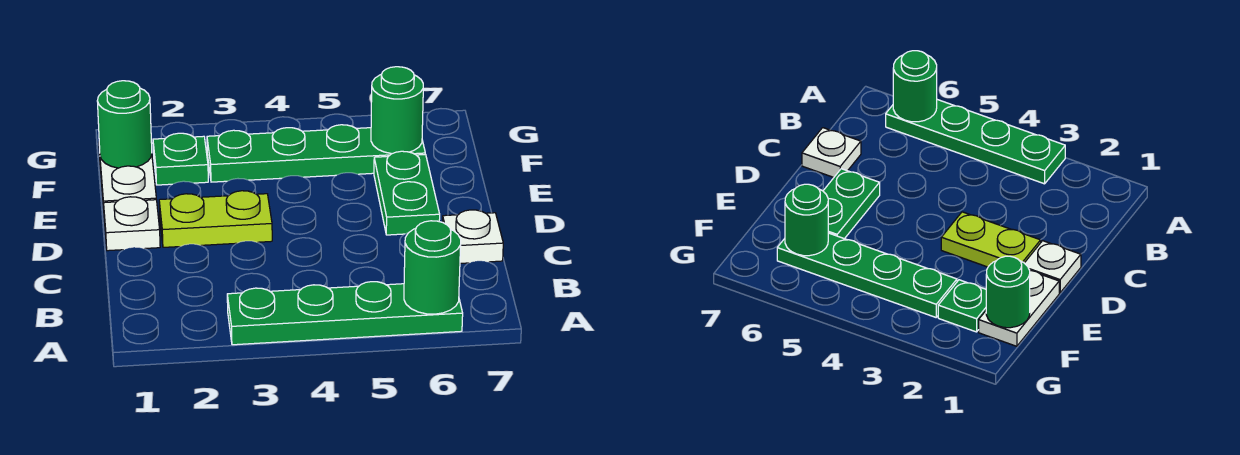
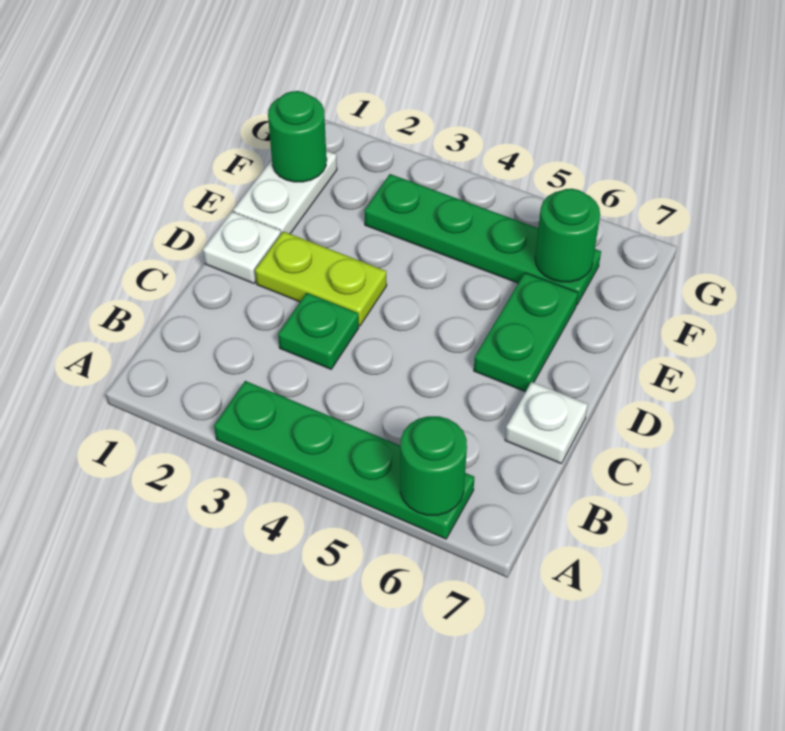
green plate F2 level 1 -> green plate C3 level 1

